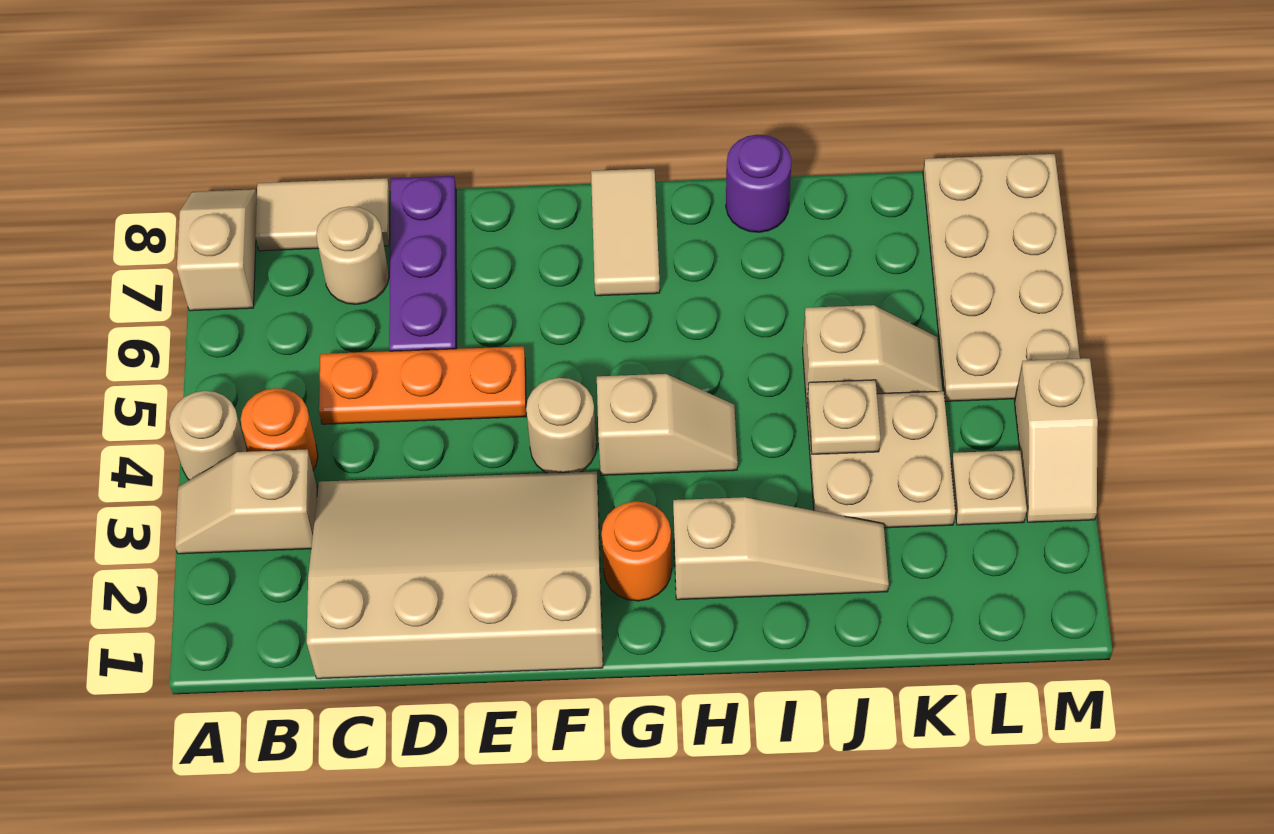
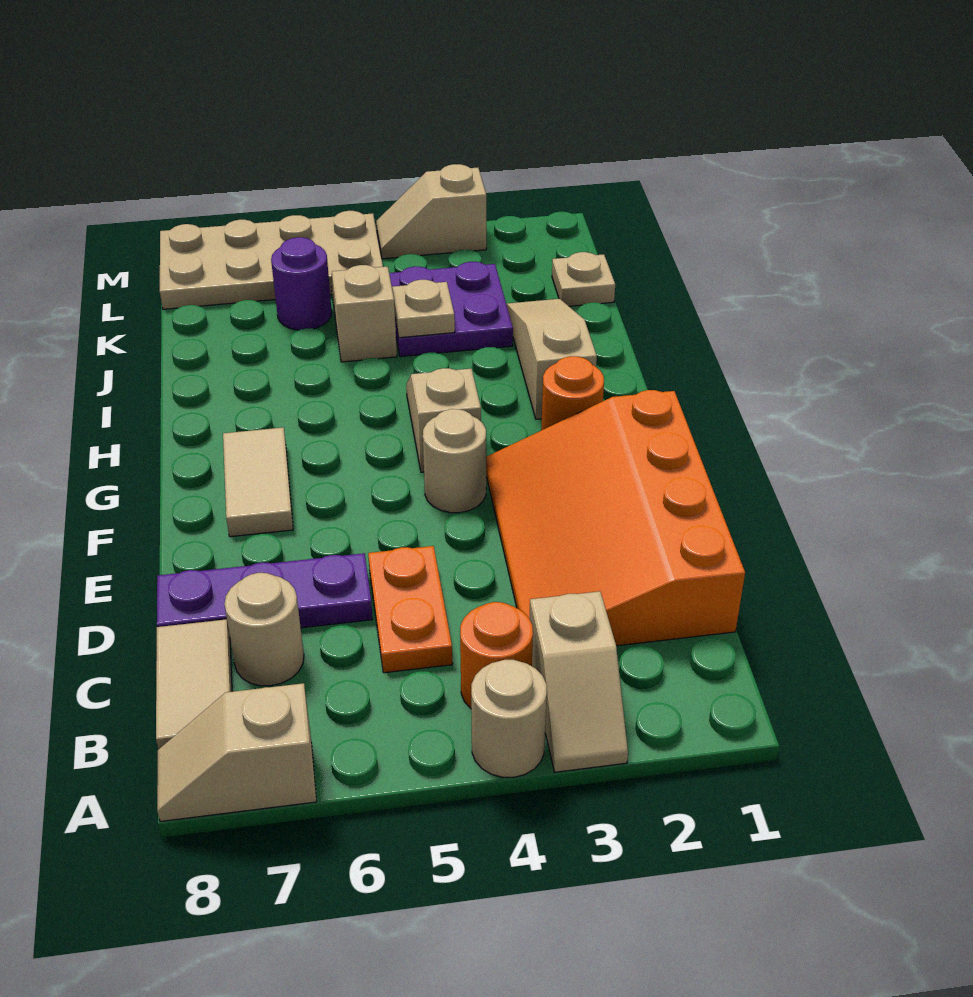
tan slope C1:F3 level 1 top 1 -> orange slope C1:F3 level 1 top 1
orange plate C5:E5 level 1 -> orange plate C5:D5 level 1
tan tile G7:G8 level 1 -> tan tile F7:G7 level 1
purple round brick I8 level 1 -> purple round brick K6 level 1
tan plate J3:K4 level 1 -> purple plate J3:K4 level 1
tan plate L3 level 1 -> tan plate K1 level 1
tan slope M3:M4 level 1 top 4 -> tan slope M3:M4 level 1 top 3

